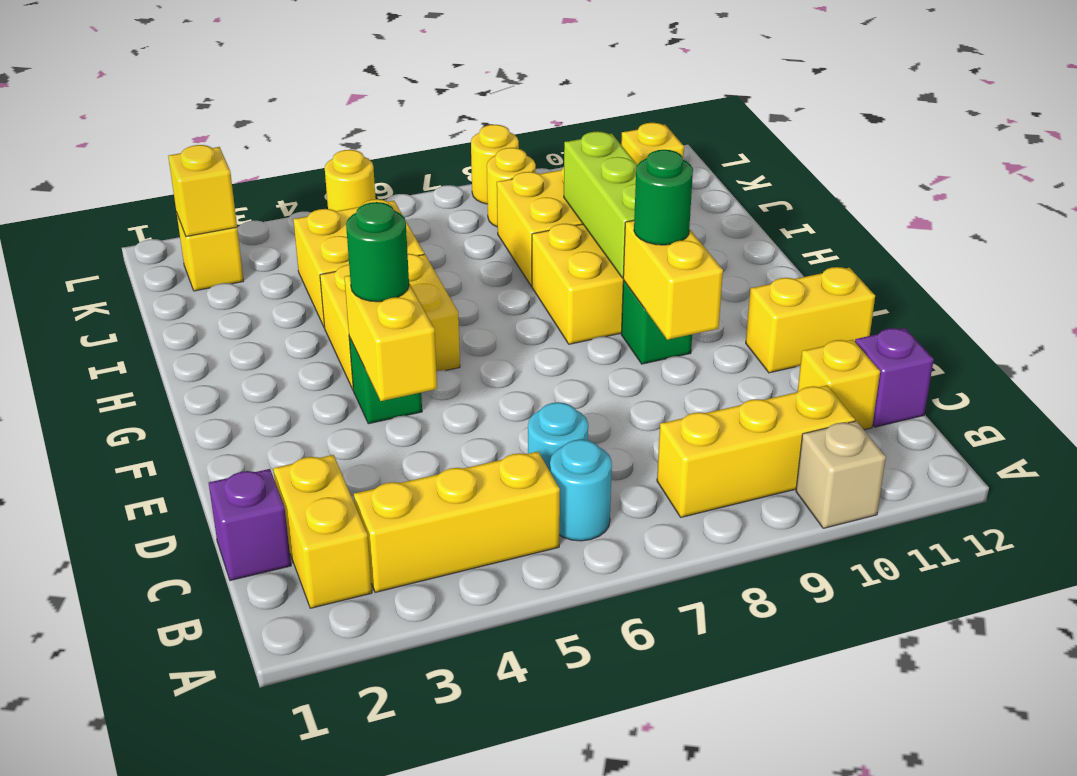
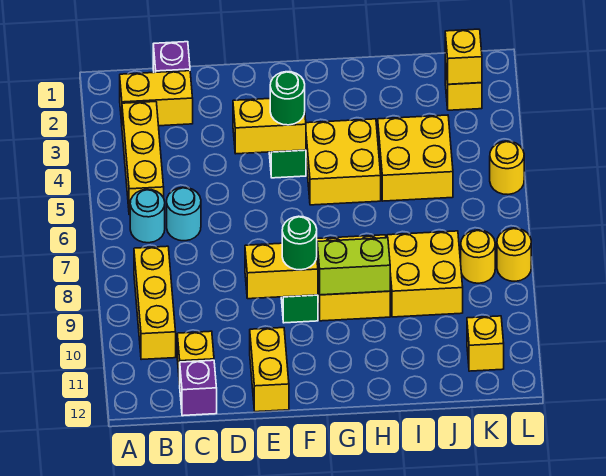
tan brick A10 level 1 -> none
lime brick G9:I9 level 2 -> lime brick G9:H9 level 2

